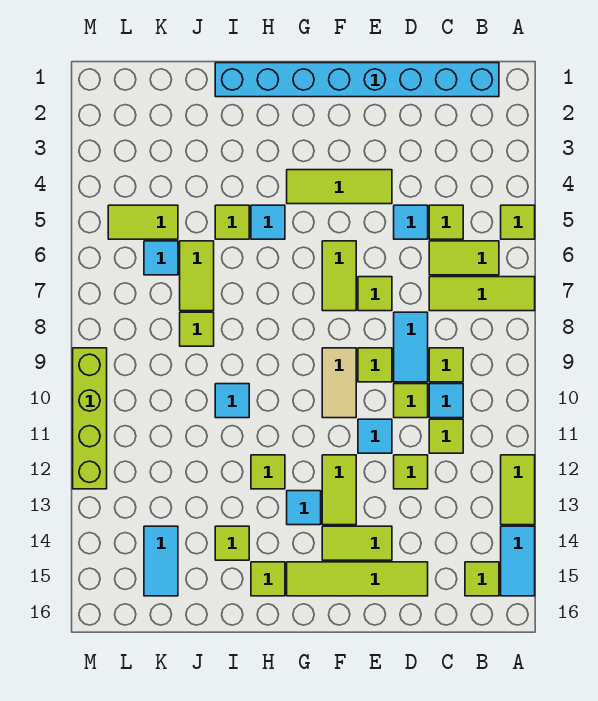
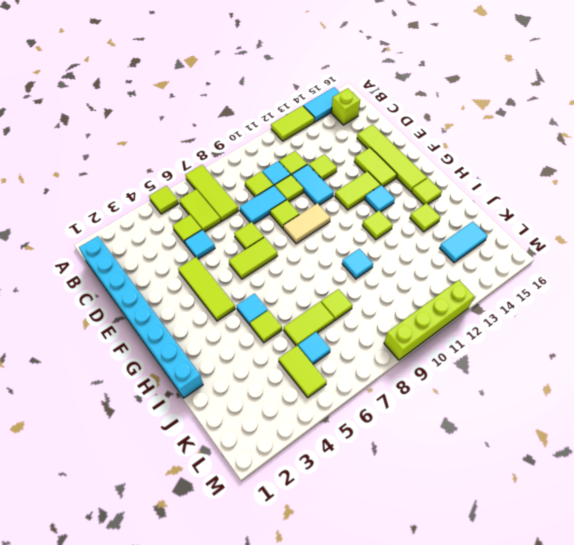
lime tile B15 level 1 -> lime brick B15 level 1
cyan tile E11 level 1 -> cyan tile D11:E11 level 1

